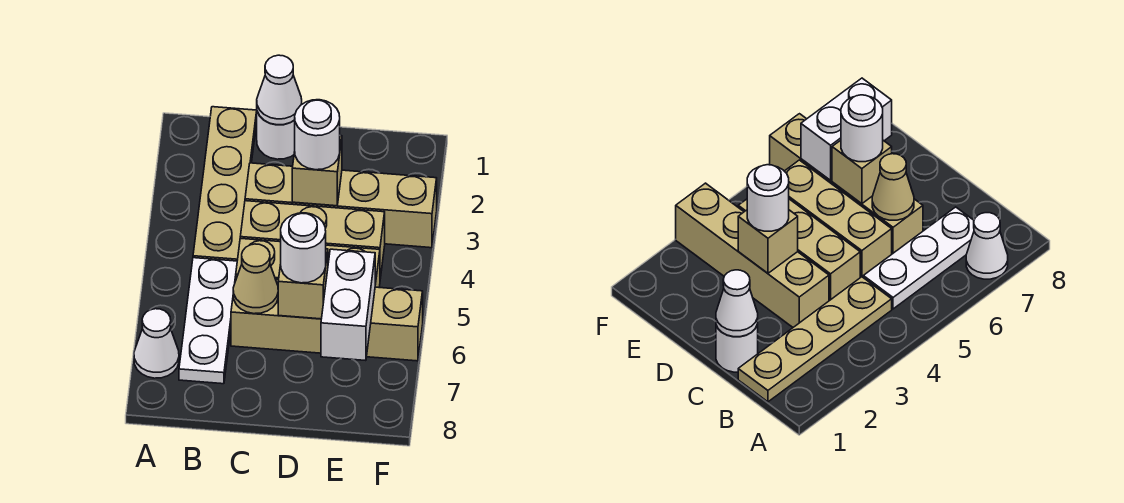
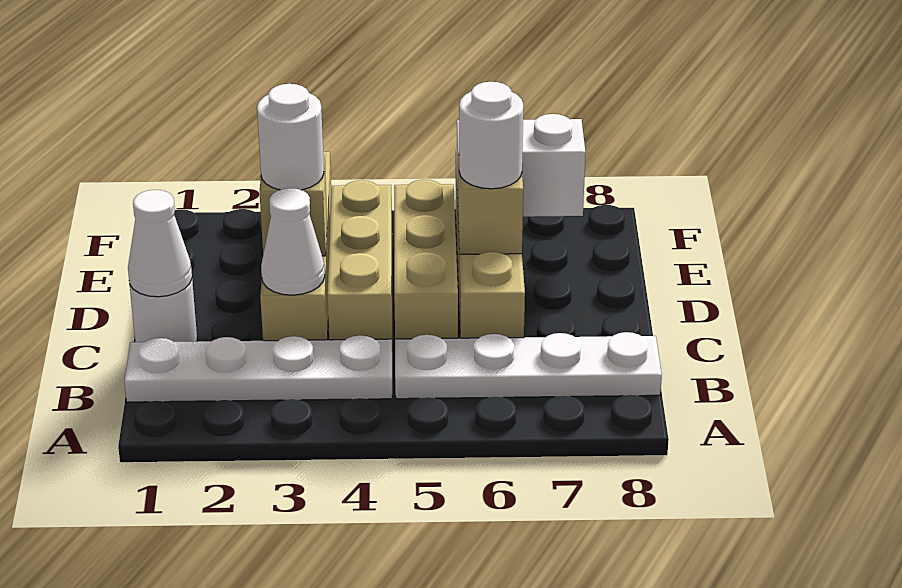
white cone A7 level 1 -> white cone C3 level 2
tan plate B1:B4 level 1 -> white plate B1:B4 level 1
white plate B5:B7 level 1 -> white plate B5:B8 level 1
tan cone C6 level 2 -> none

